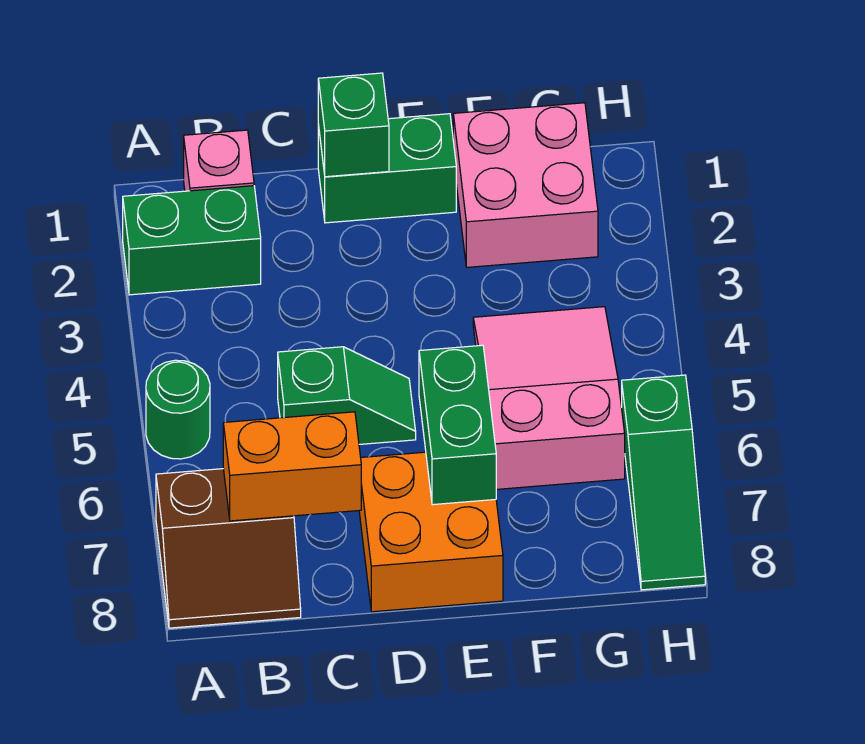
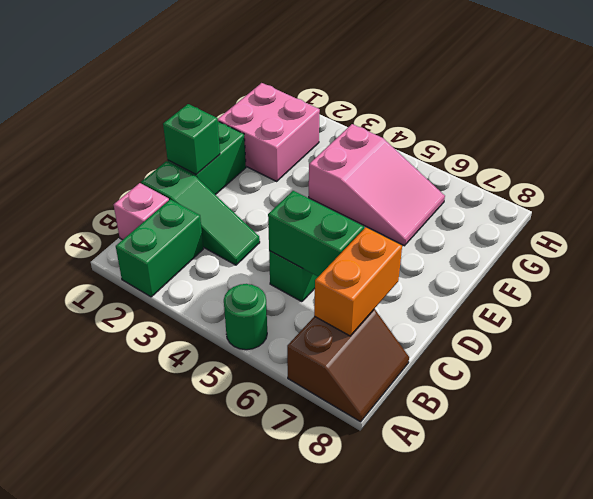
orange brick D7:E8 level 1 -> none
green brick E6:E7 level 2 -> green brick C5:C6 level 2
pink slope F4:G6 level 1 top 6 -> pink slope F4:G6 level 1 top 4
green slope H6:H8 level 1 top 6 -> green slope C1:C3 level 1 top 1

